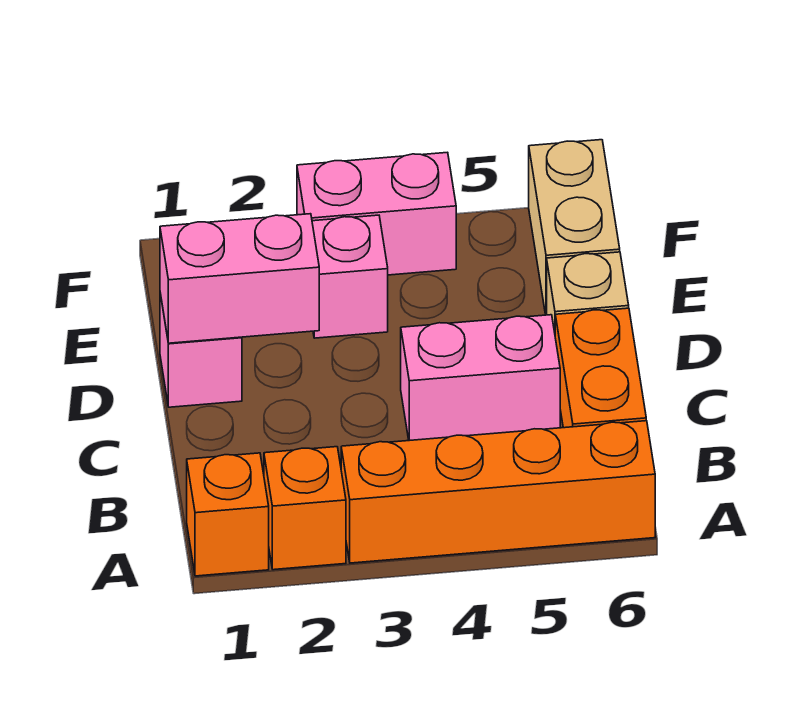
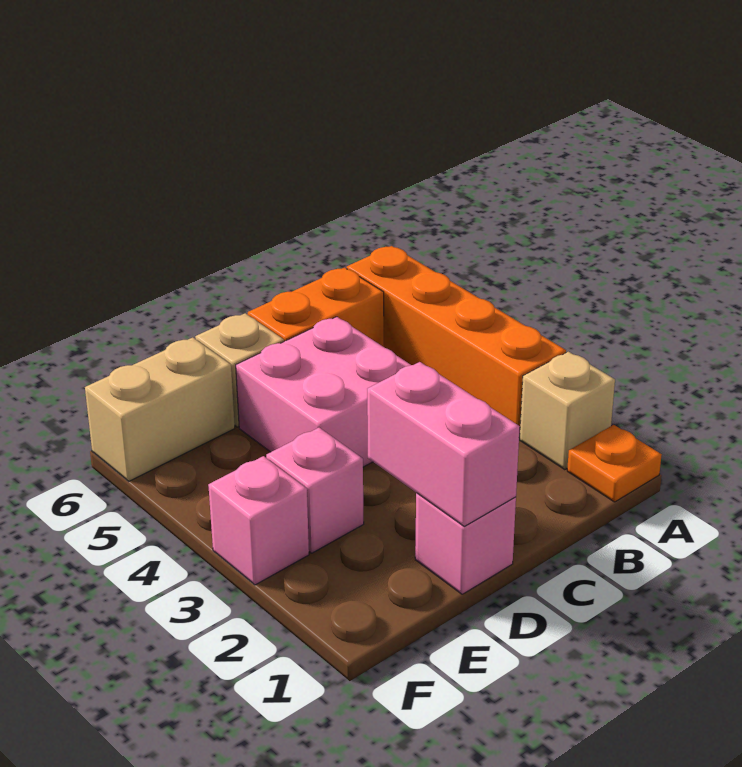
orange brick A1 level 1 -> orange plate A1 level 1
orange brick A2 level 1 -> tan brick A2 level 1
pink brick C4:C5 level 1 -> pink brick C4:D5 level 1
pink brick F3:F4 level 1 -> pink brick F3 level 1

